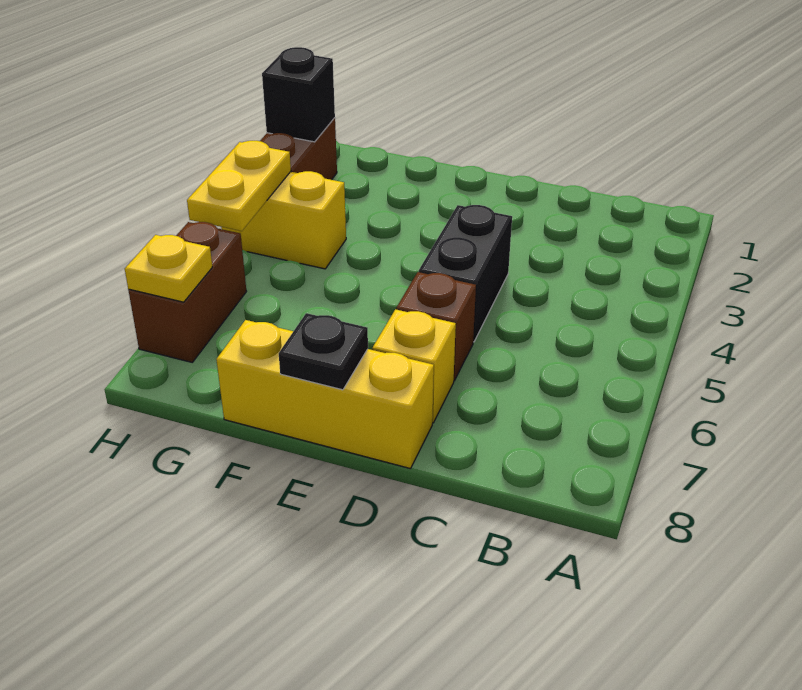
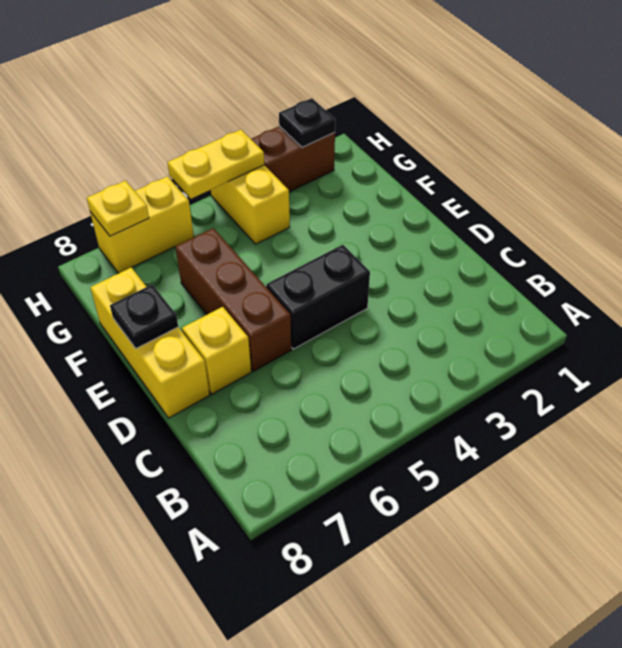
brown brick D6 level 1 -> brown brick D6:F6 level 1
black brick H2 level 2 -> black plate H2 level 2
brown brick H6:H7 level 1 -> yellow brick H6:H7 level 1

